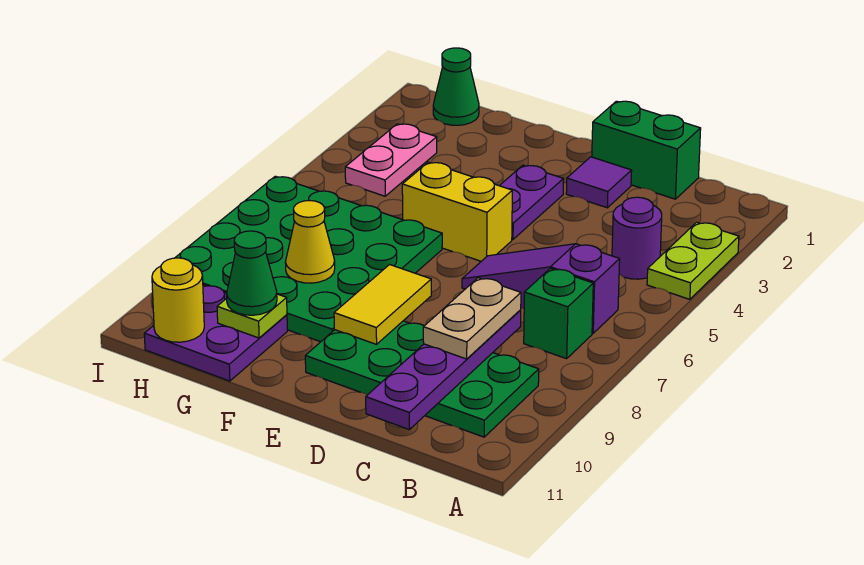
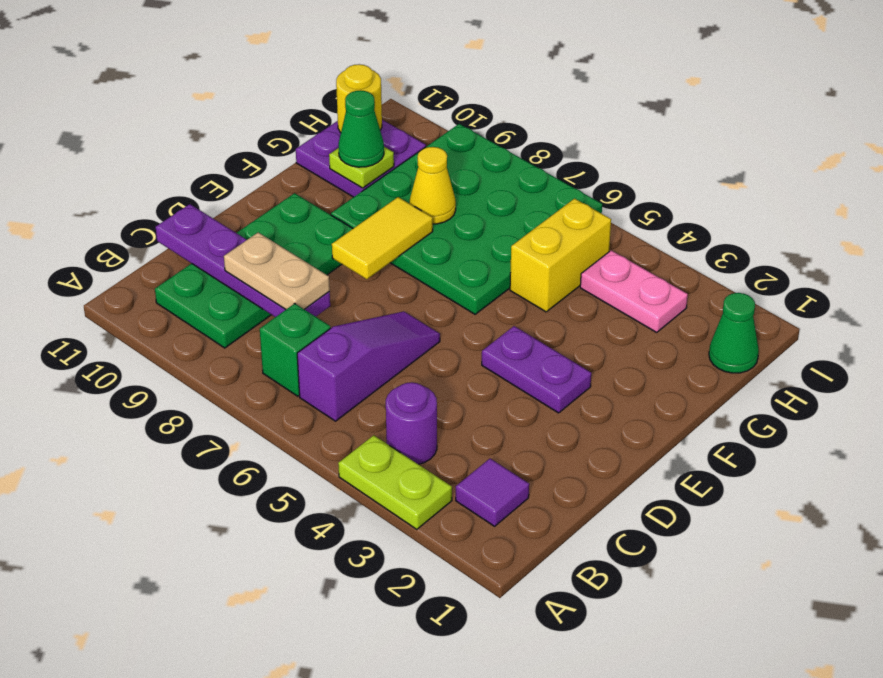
green brick C1:D1 level 1 -> none
purple tile D2 level 1 -> purple tile B2 level 1
yellow brick E5:F5 level 1 -> yellow brick G5:H5 level 1
yellow tile E8:E9 level 2 -> yellow tile E8:F8 level 2

